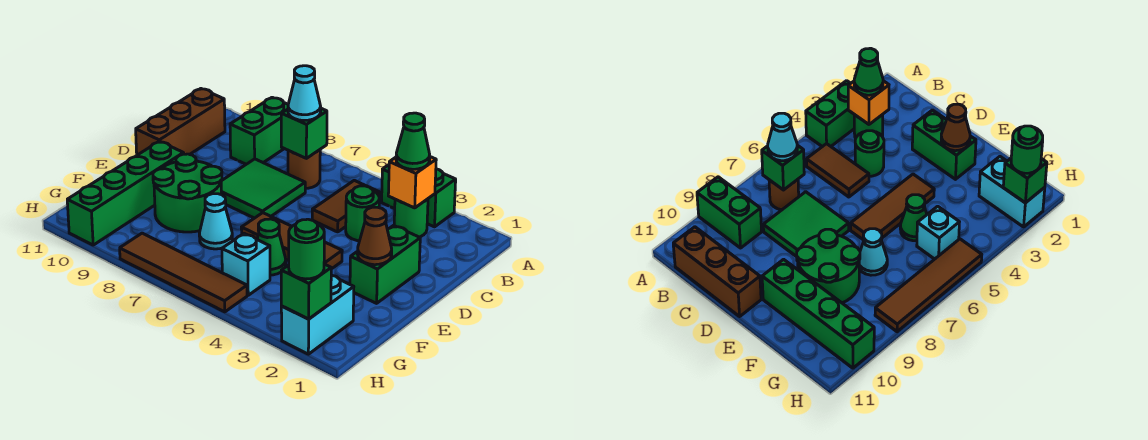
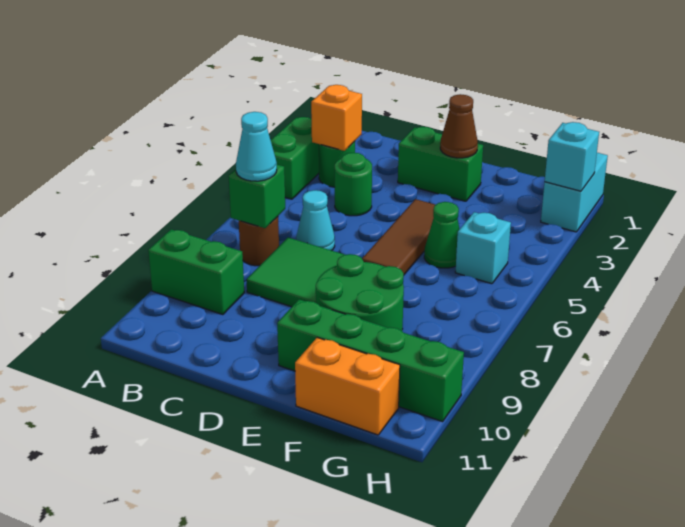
green cone B3 level 3 -> none
brown tile B5:C5 level 1 -> none
brown brick B11:D11 level 1 -> none
cyan cone F7 level 1 -> cyan cone C6 level 1
none -> orange brick F11:G11 level 1
cyan brick G2:H2 level 1 -> cyan brick H1:H2 level 1
green brick H2 level 2 -> cyan brick H2 level 2
green round brick H2 level 3 -> none
brown tile H5:H8 level 1 -> none

